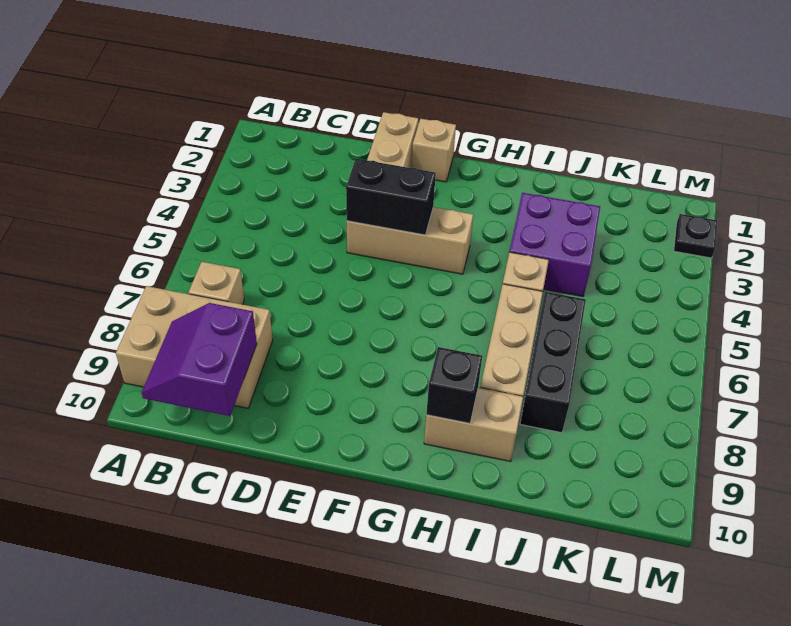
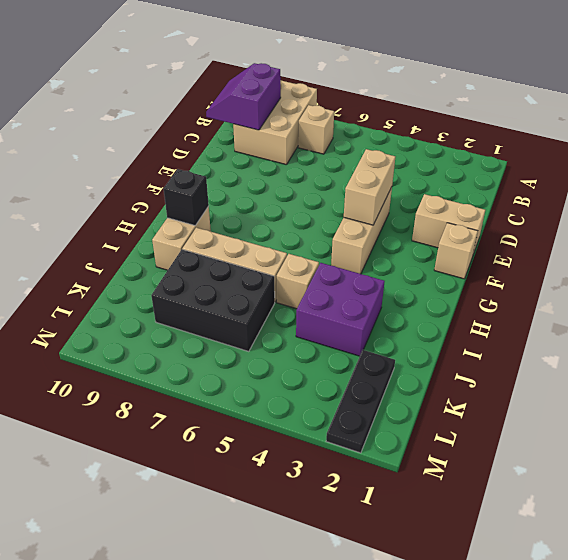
purple slope B9:C10 level 2 top C -> purple slope B9:C10 level 2 top 9
black brick E4:F4 level 2 -> tan brick E4:F4 level 2
black brick J6:J8 level 1 -> black brick J6:K8 level 1
black plate M2 level 1 -> black plate K2:M2 level 1

